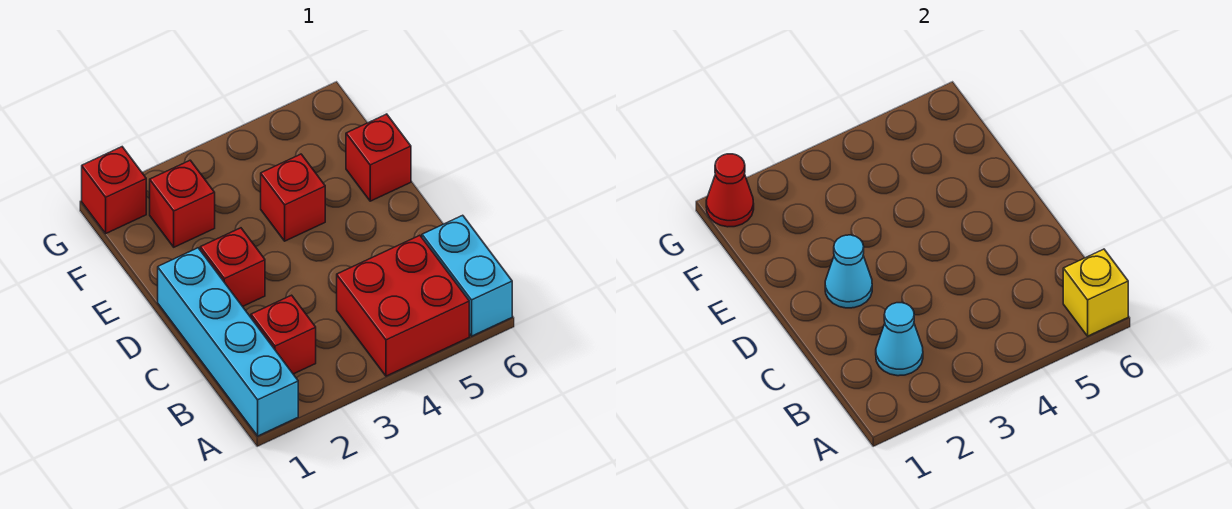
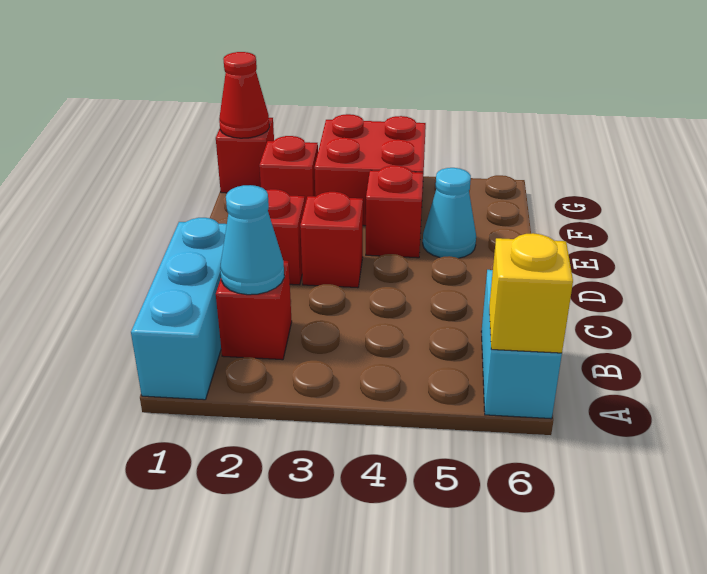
cyan brick A1:D1 level 1 -> cyan brick A1:C1 level 1
red brick A4:B5 level 1 -> red brick F3:G4 level 1
cyan cone D2 level 2 -> cyan cone E5 level 1
red brick E6 level 1 -> red brick D3 level 1

